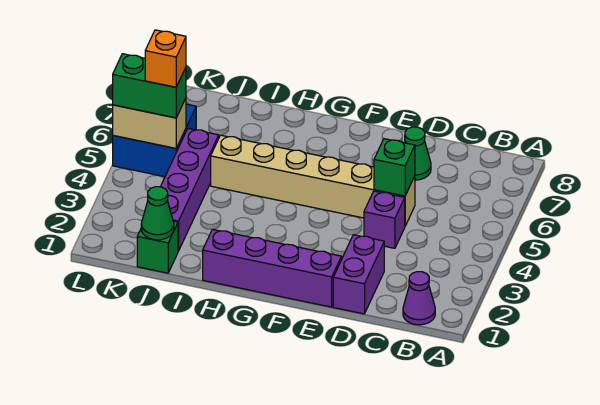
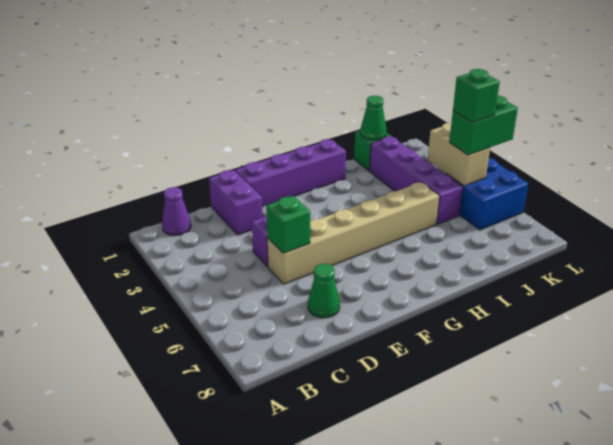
tan brick K5:L5 level 2 -> tan brick K4:K5 level 2
orange brick K5 level 4 -> green brick K5 level 4

